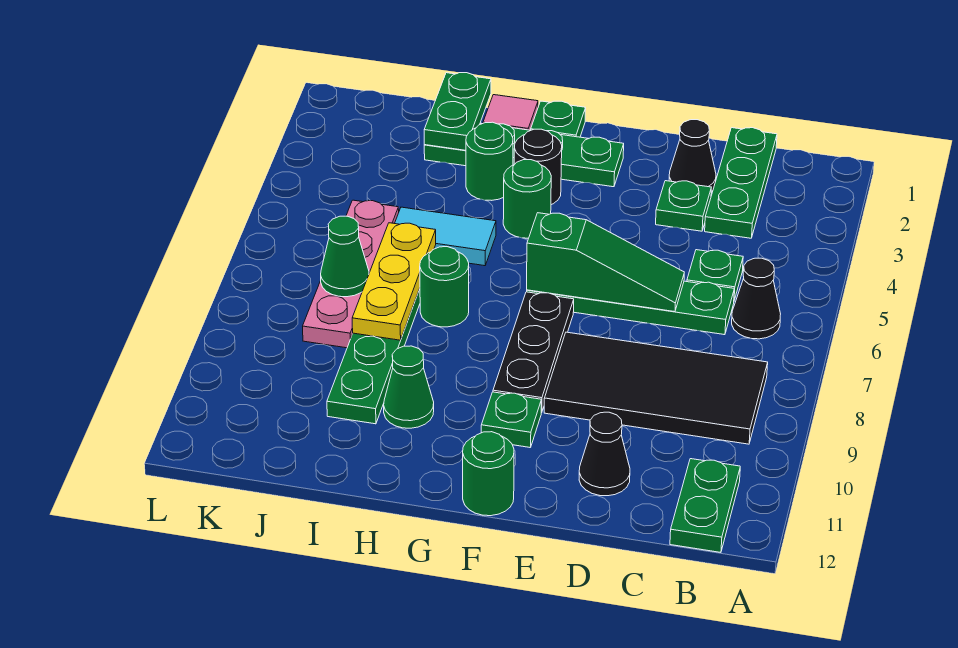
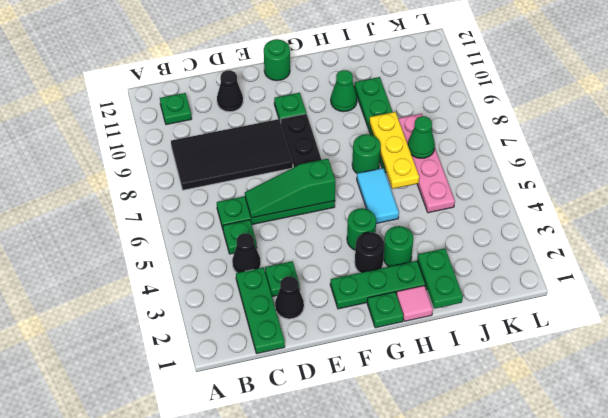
black cone B6 level 1 -> black cone C4 level 1
green plate B11:B12 level 1 -> green plate B11 level 1
cyan tile H5:I5 level 1 -> cyan tile H5:H6 level 1

